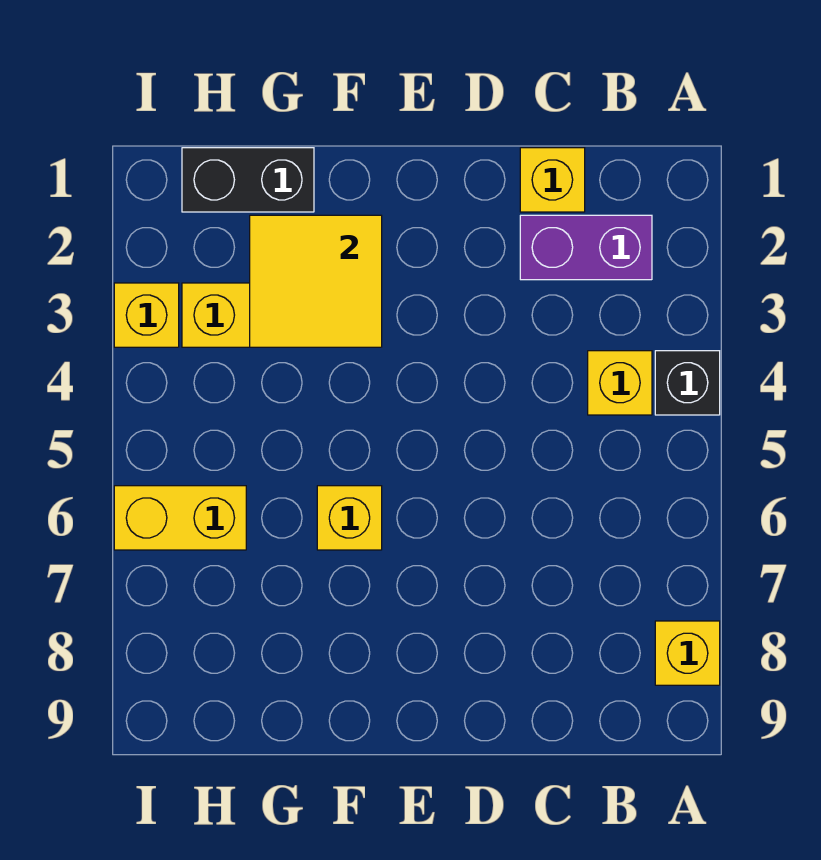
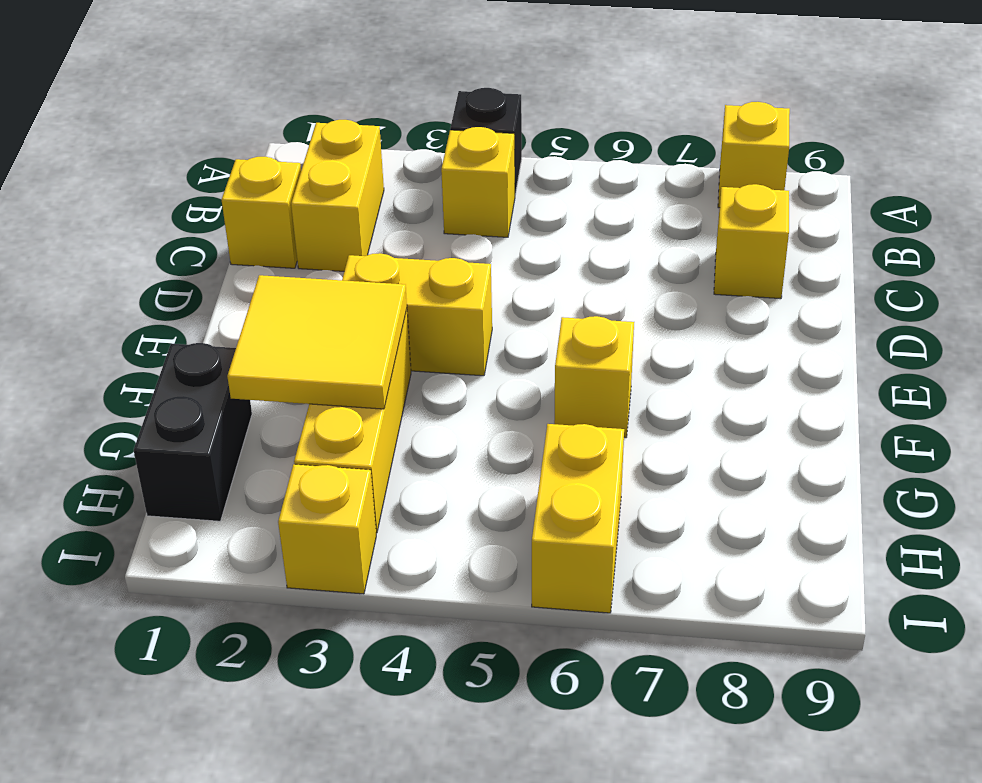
purple brick B2:C2 level 1 -> yellow brick B2:C2 level 1
none -> yellow brick C8 level 1
none -> yellow brick E3:E4 level 1

